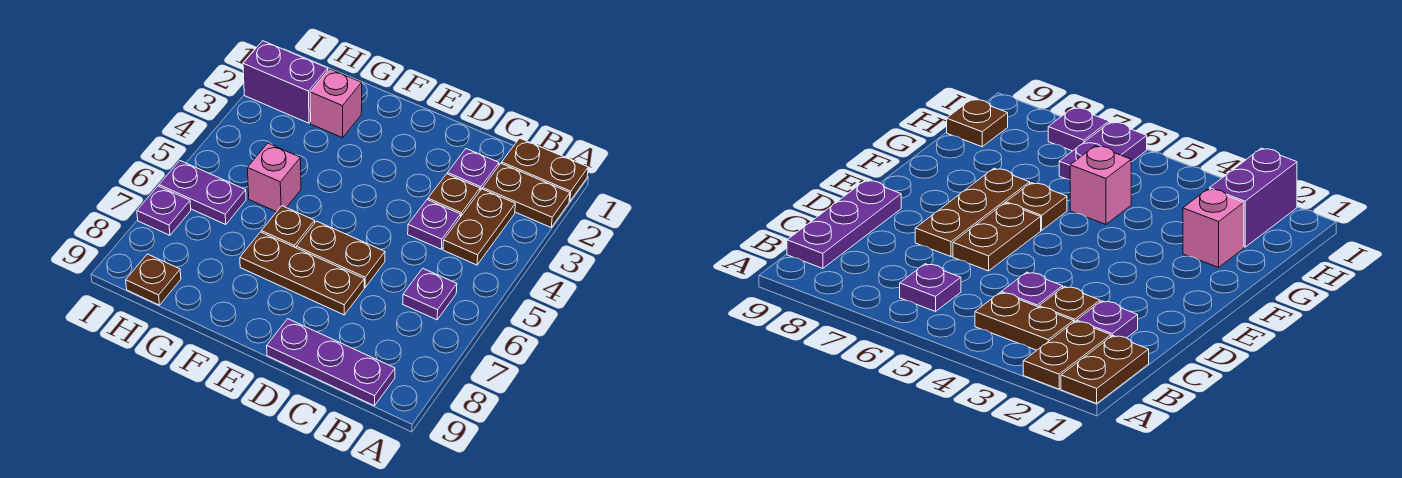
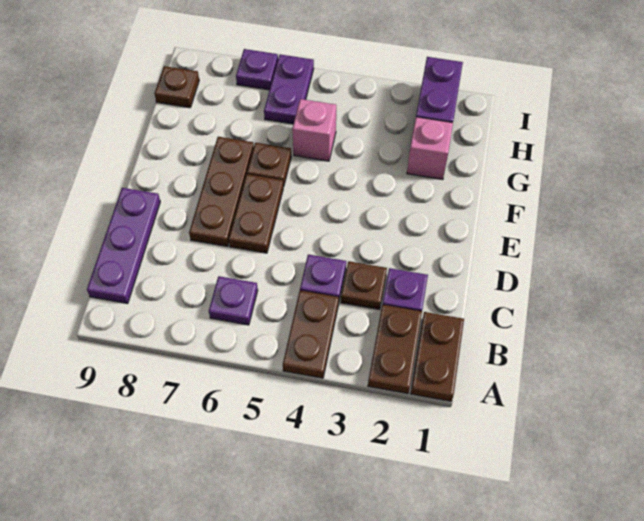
brown plate B3:B4 level 1 -> brown plate A4:B4 level 1

